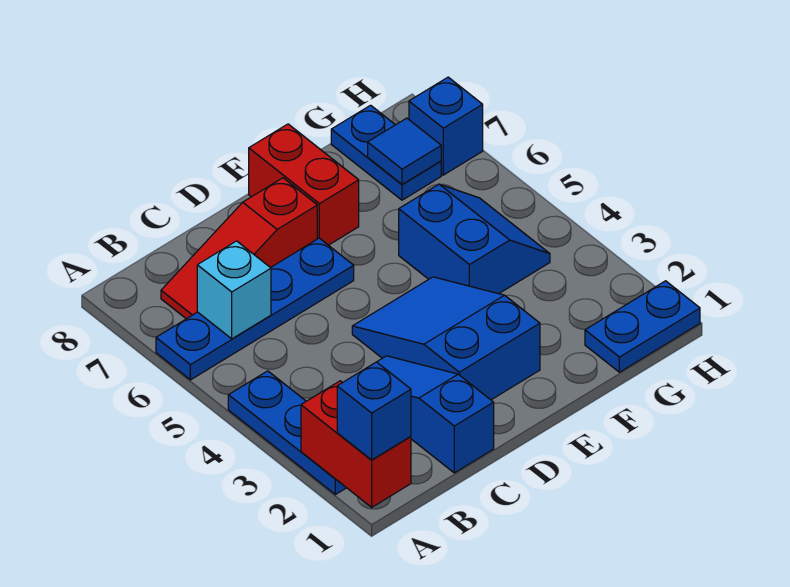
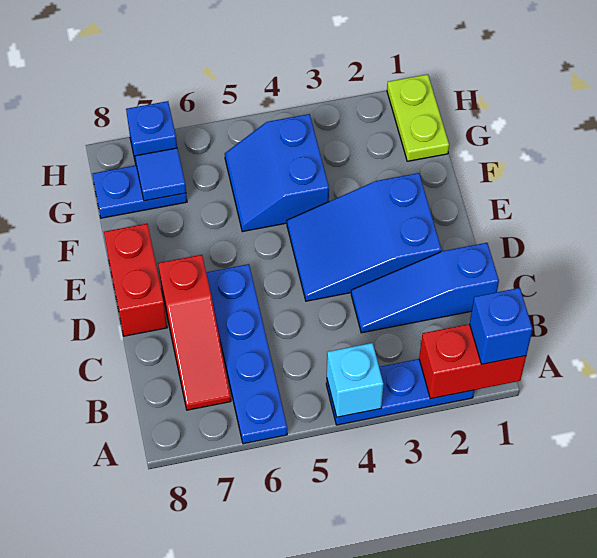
cyan brick B6 level 2 -> cyan brick A4 level 2
red brick E7:E8 level 1 -> red brick D8:E8 level 1
blue slope F4:G5 level 1 top F -> blue slope F4:G5 level 1 top 4
blue plate G1:H1 level 1 -> lime plate G1:H1 level 1

